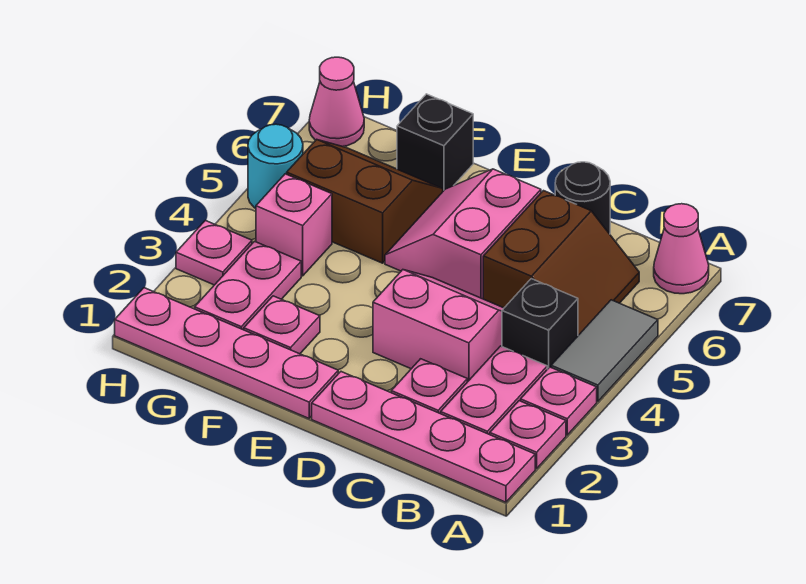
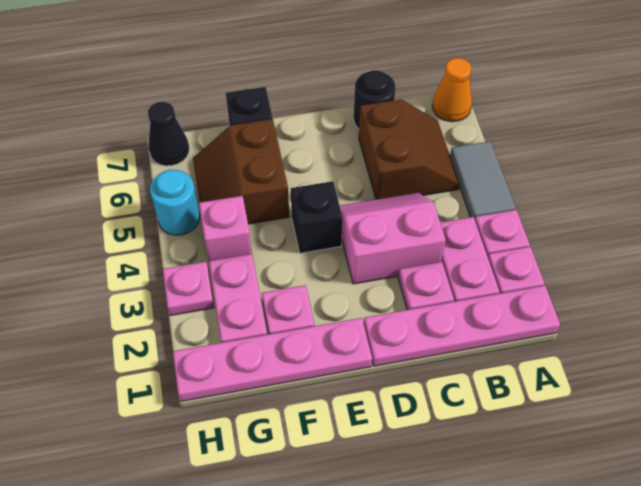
pink cone A7 level 1 -> orange cone A7 level 1
black brick B4 level 1 -> black brick E4 level 1
pink slope D5:E6 level 1 top D -> none
brown slope F5:G6 level 1 top 5 -> brown slope F5:G6 level 1 top F
pink cone H7 level 1 -> black cone H7 level 1

